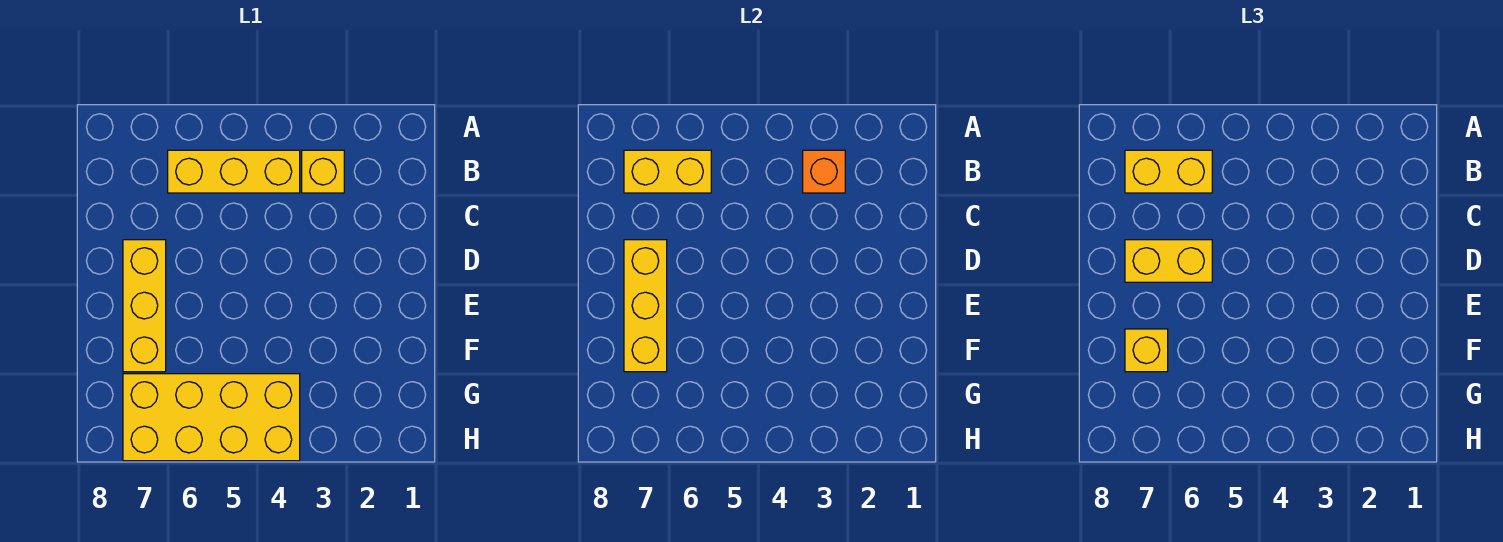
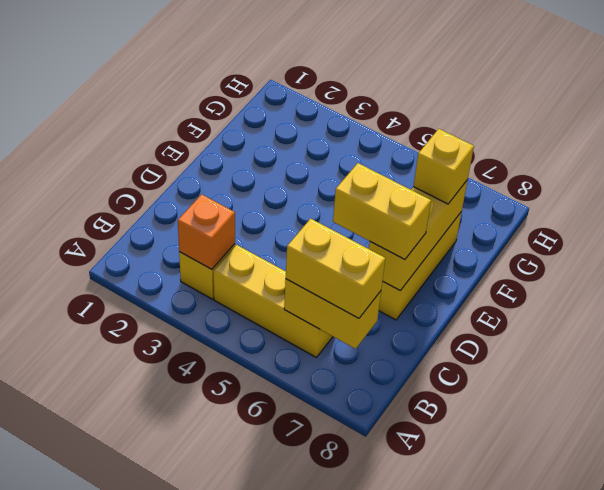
yellow brick G4:H7 level 1 -> none

